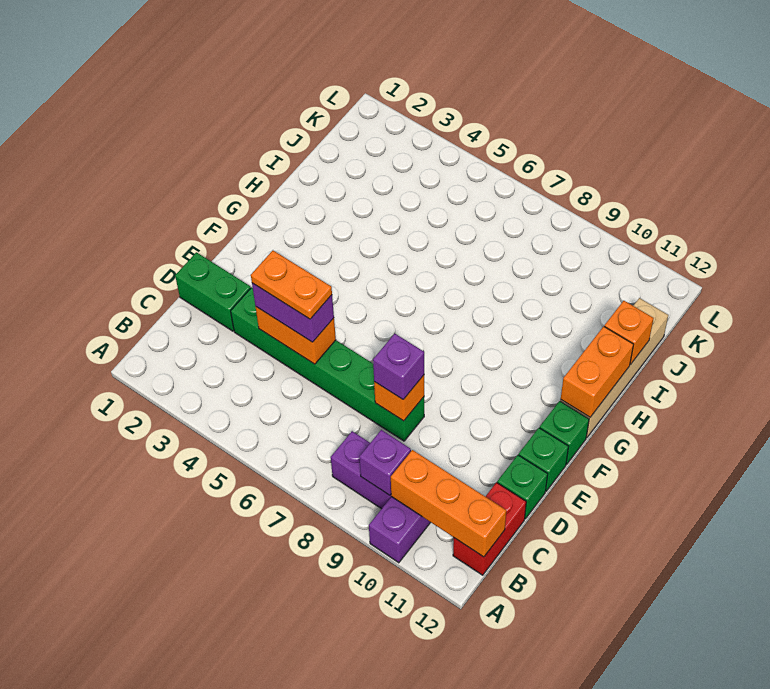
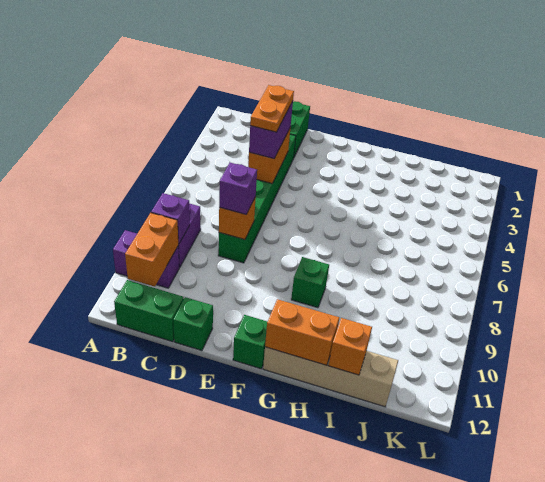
orange brick B10:B12 level 2 -> orange brick B10:B11 level 2
red brick B12:C12 level 1 -> green brick B12:C12 level 1
green brick E12 level 1 -> green brick G9 level 1

